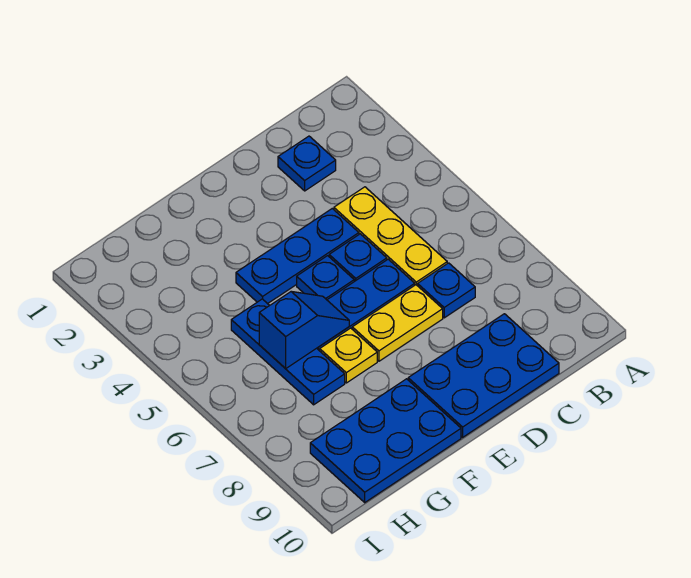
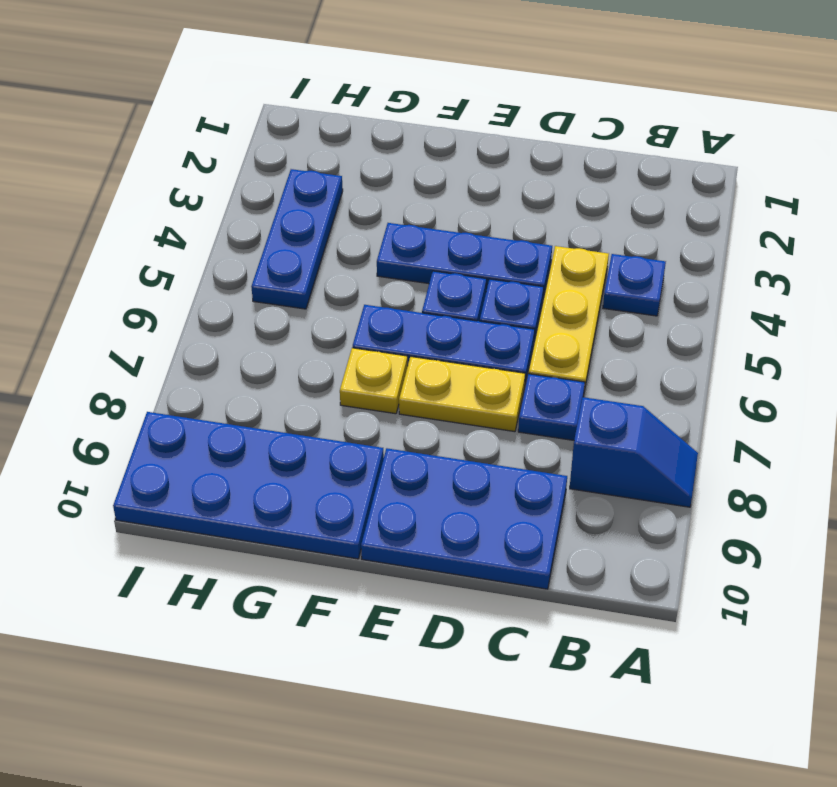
blue plate C2 level 1 -> blue plate B4 level 1
blue slope F6:G6 level 2 top G -> blue slope A8:B8 level 1 top B
blue plate F9:H10 level 1 -> blue plate F9:I10 level 1
blue plate G5:G7 level 1 -> blue plate H3:H5 level 1

